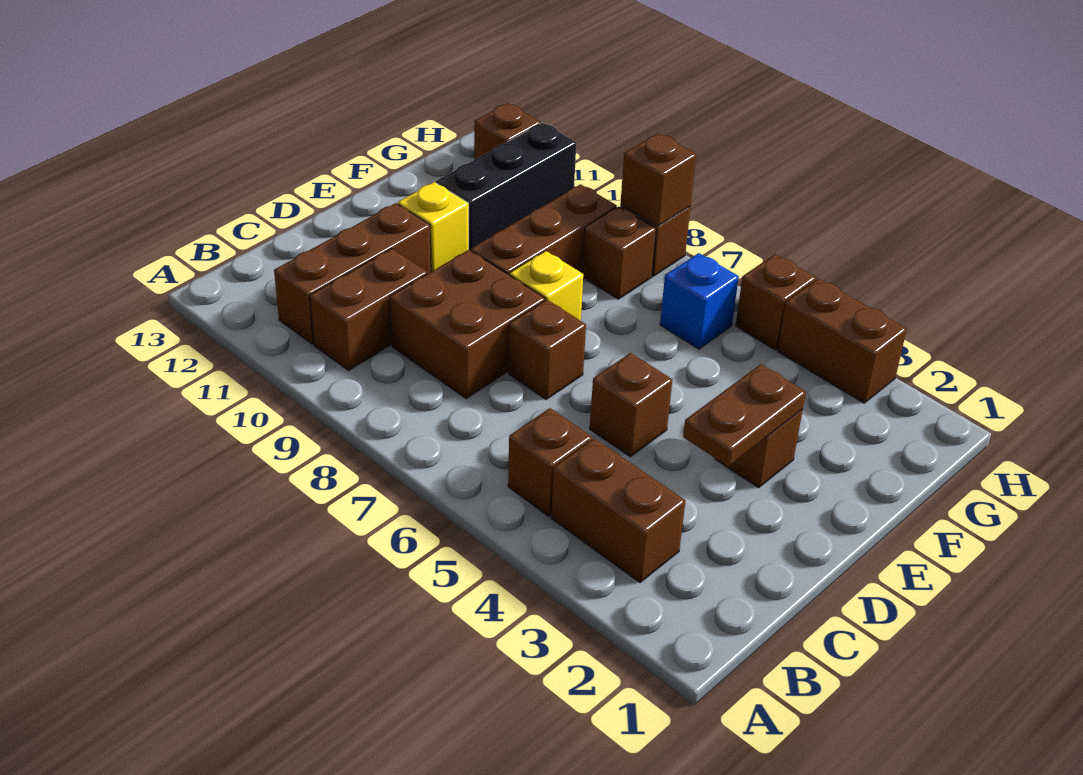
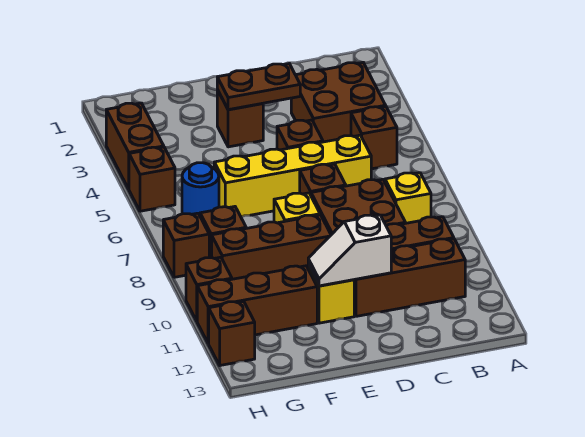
brown brick B3:B4 level 1 -> brown brick B3:C4 level 1
none -> yellow brick B8 level 1
none -> yellow brick C6:F6 level 1
none -> white slope D11:E11 level 2 top D
black brick F11:H11 level 1 -> brown brick F11:H11 level 1
blue brick G6 level 1 -> blue round brick G6 level 1
brown brick H8 level 2 -> brown brick H10 level 1

